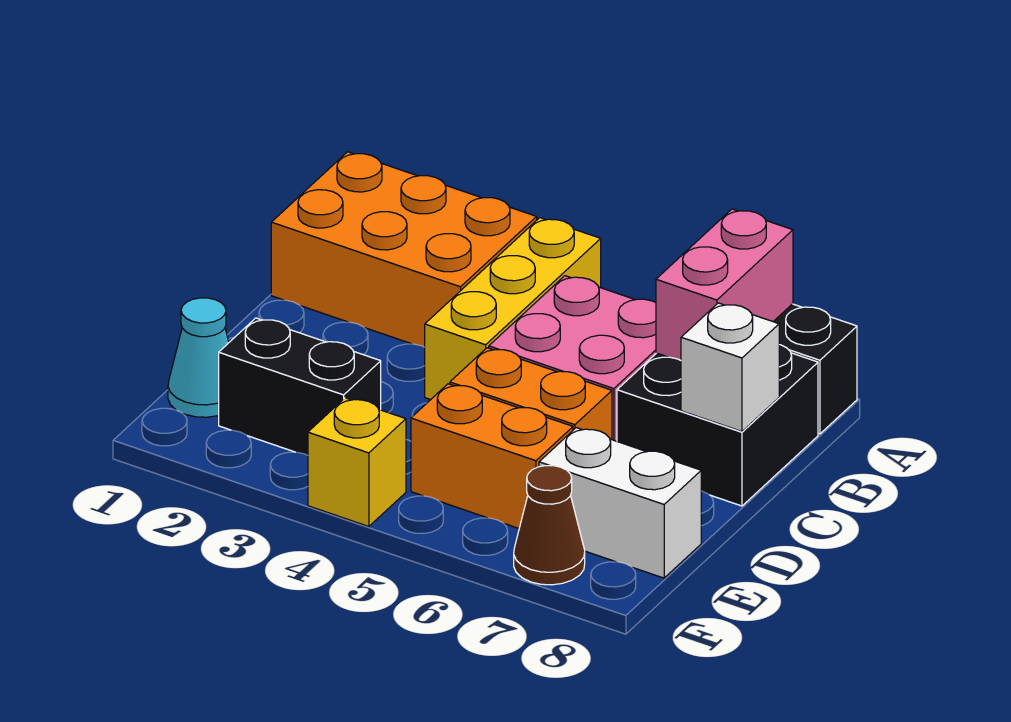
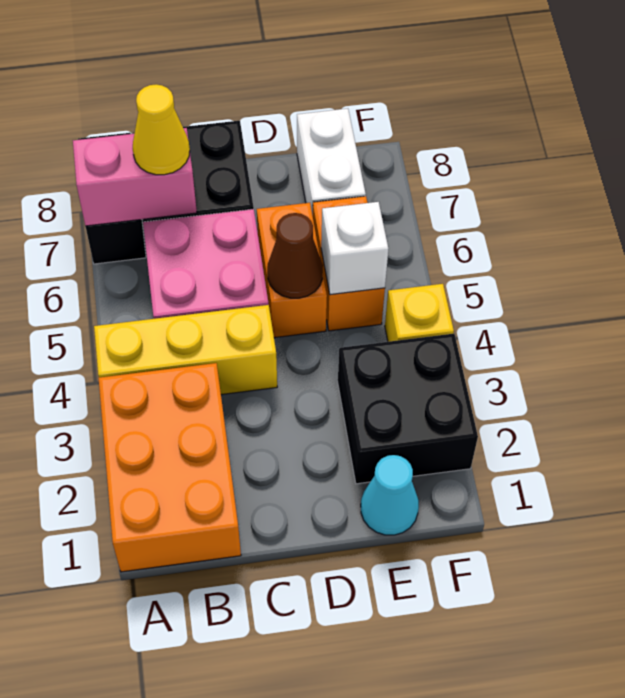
none -> yellow cone B7 level 3
white brick C8 level 2 -> white brick E5 level 2
black brick E2:E3 level 1 -> black brick E2:F3 level 1
brown cone F7 level 1 -> brown cone D5 level 2

